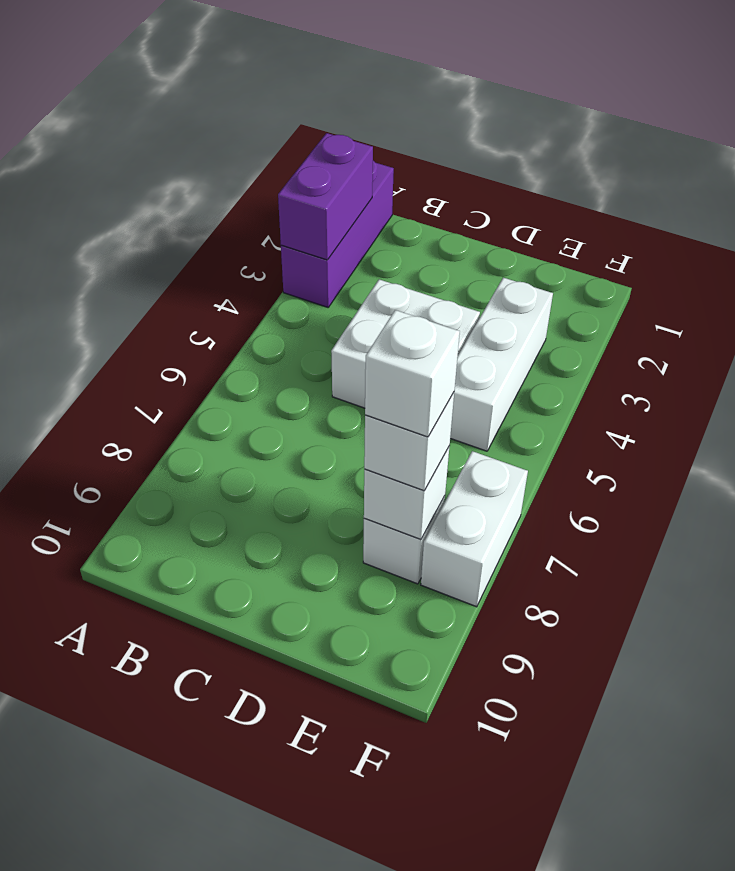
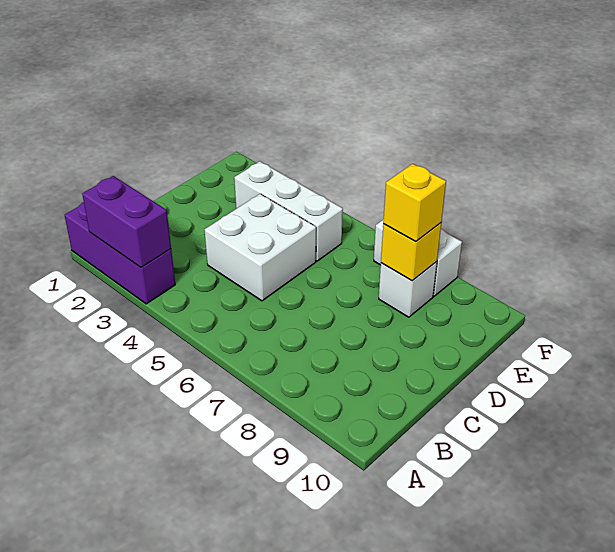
white brick E8 level 2 -> yellow brick E8 level 2
white brick E8 level 3 -> yellow brick E8 level 3
white brick E8 level 4 -> none

